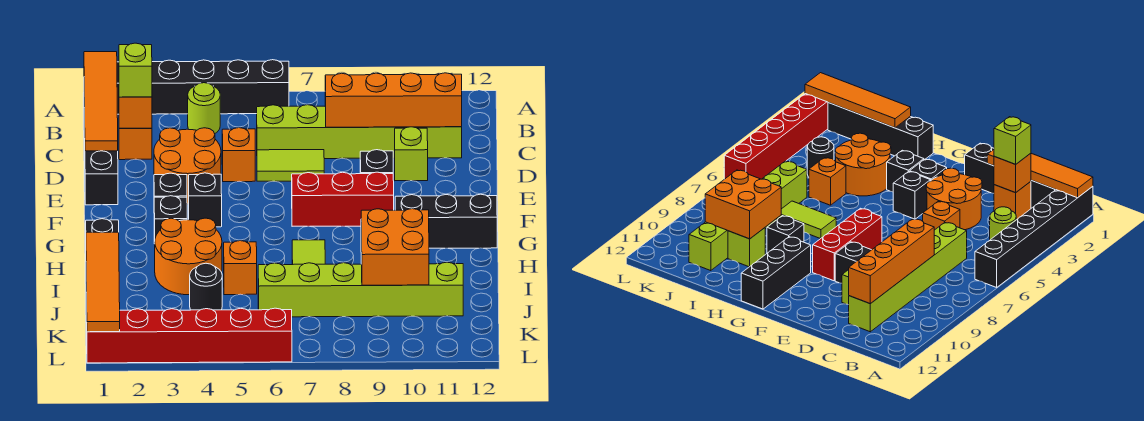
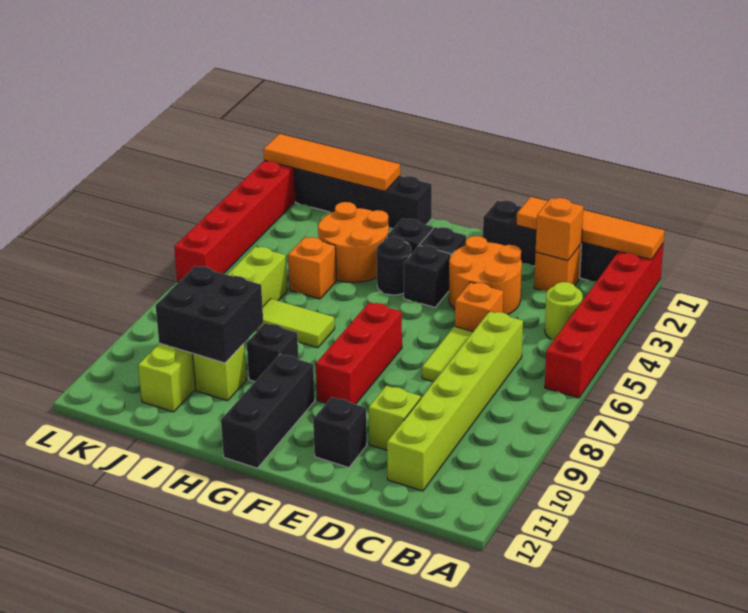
black brick A1:A6 level 1 -> red brick A1:A6 level 1
lime brick C2 level 3 -> none
orange brick C8:C11 level 2 -> none
black brick E9 level 1 -> black brick E11 level 1
orange brick I9:J10 level 2 -> black brick I9:J10 level 2
black round brick J4 level 1 -> black round brick G4 level 1

